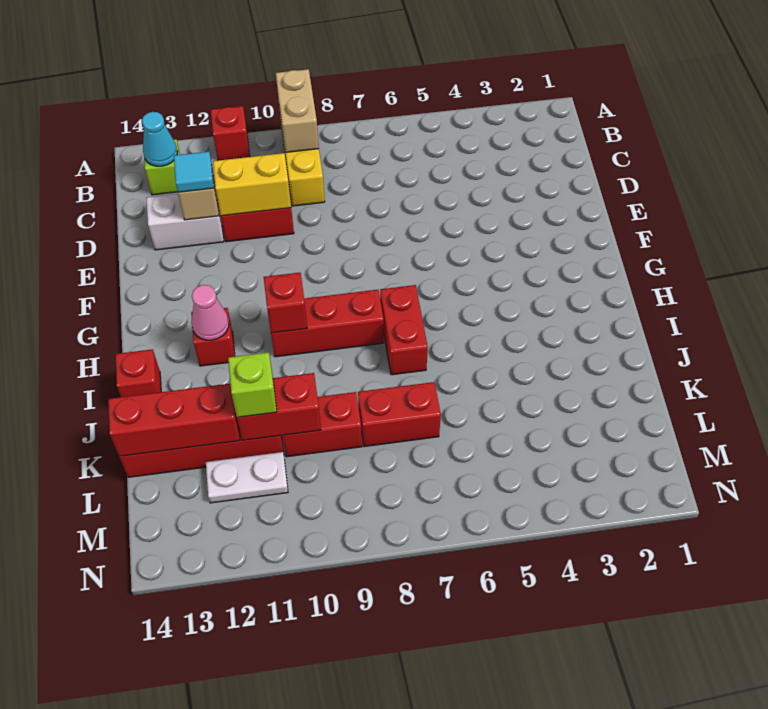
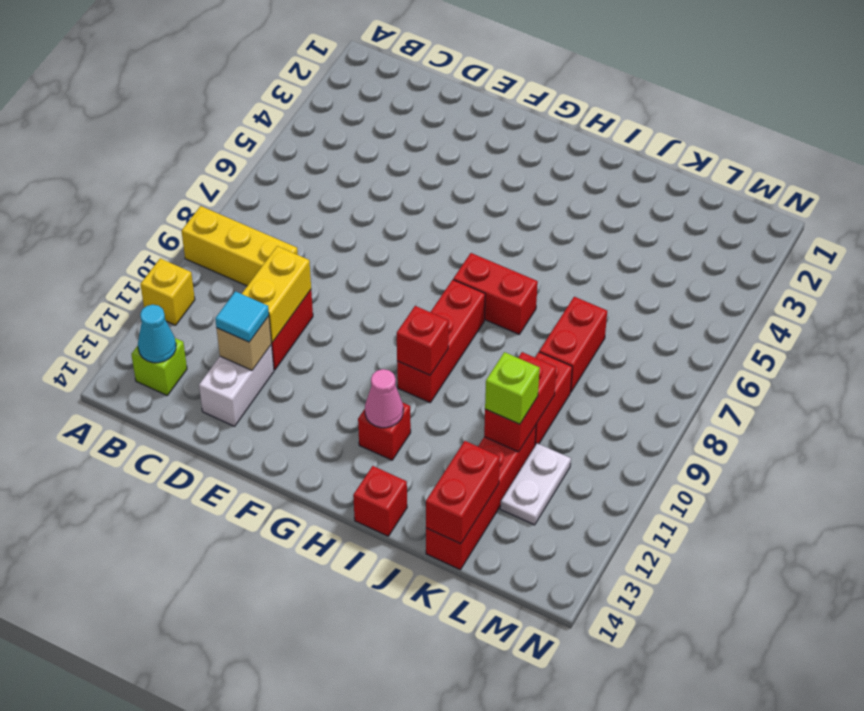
tan brick A9:B9 level 2 -> none
red brick A11 level 1 -> yellow brick A11 level 1
red brick K12:K14 level 2 -> red brick K13:K14 level 2

